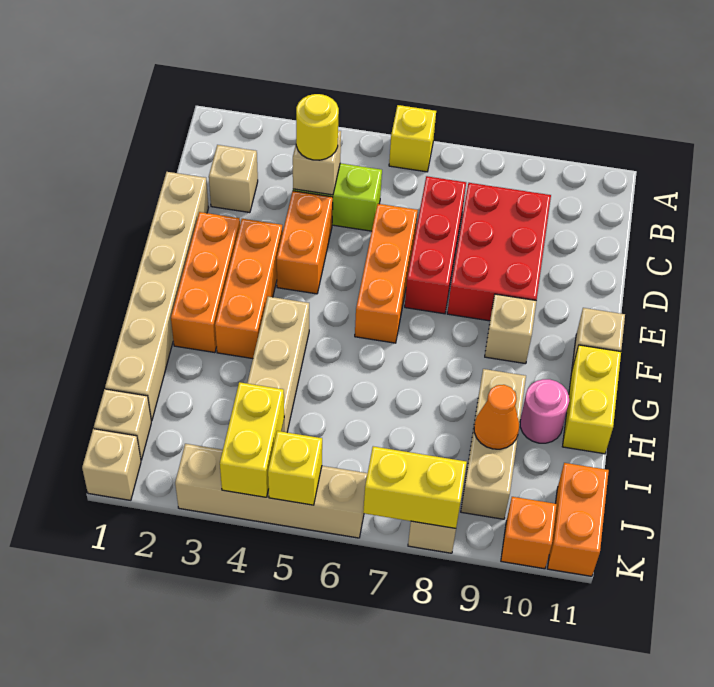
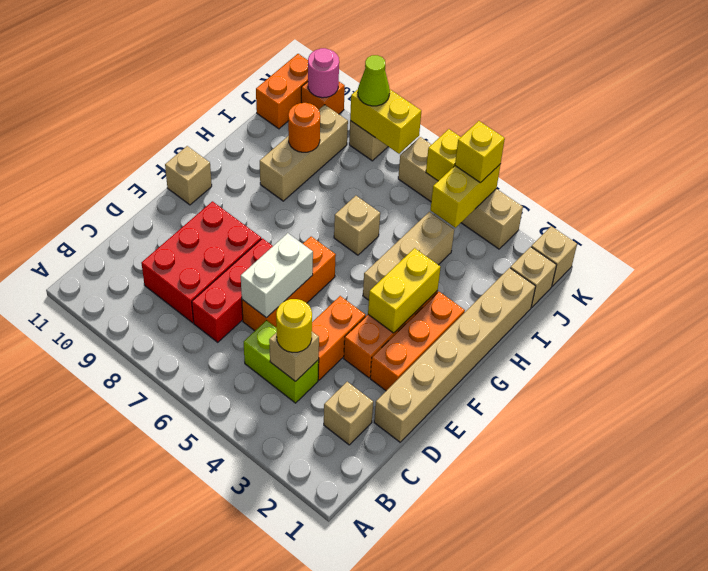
yellow brick A6 level 1 -> yellow brick K4 level 3
none -> white brick D6:E6 level 2
tan brick F9 level 1 -> tan brick H6 level 1
yellow brick G11:H11 level 1 -> yellow brick F3:G3 level 2
pink round brick H10 level 1 -> pink round brick K10 level 2
orange cone I9 level 2 -> orange round brick I9 level 2
none -> lime cone K8 level 3

